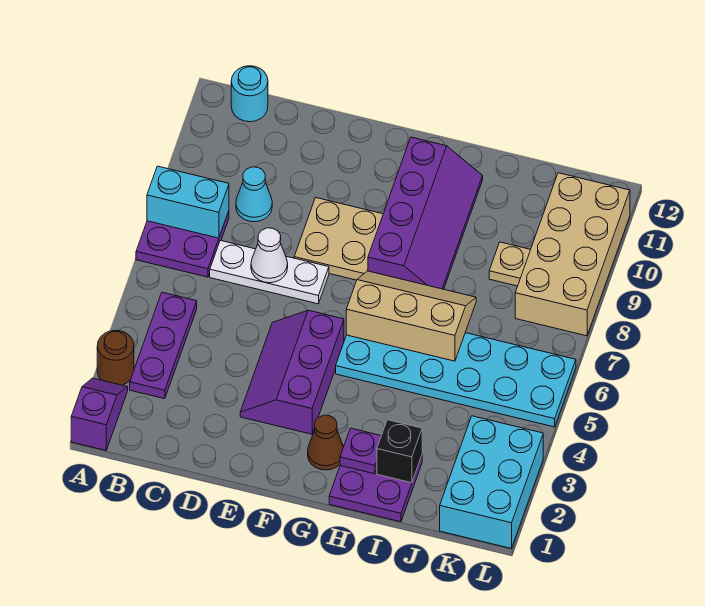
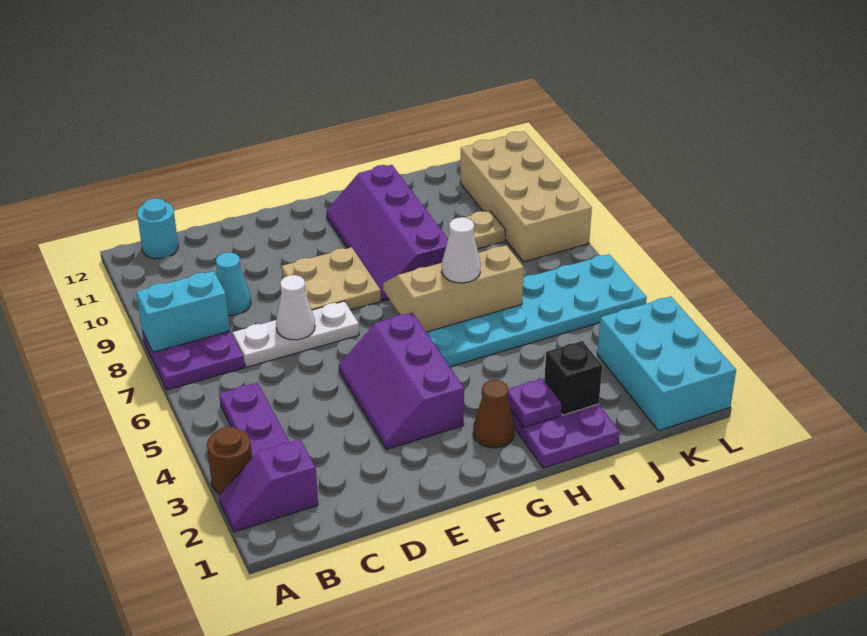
purple slope A1:A2 level 1 top 1 -> purple slope A2:B2 level 1 top B
purple slope G8:H11 level 1 top G -> purple slope G8:H11 level 1 top H
none -> white cone H6 level 3

